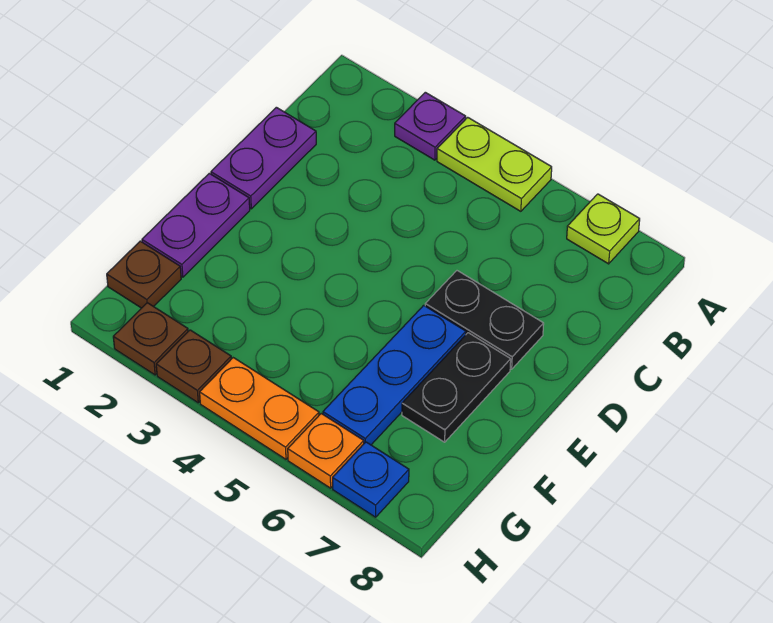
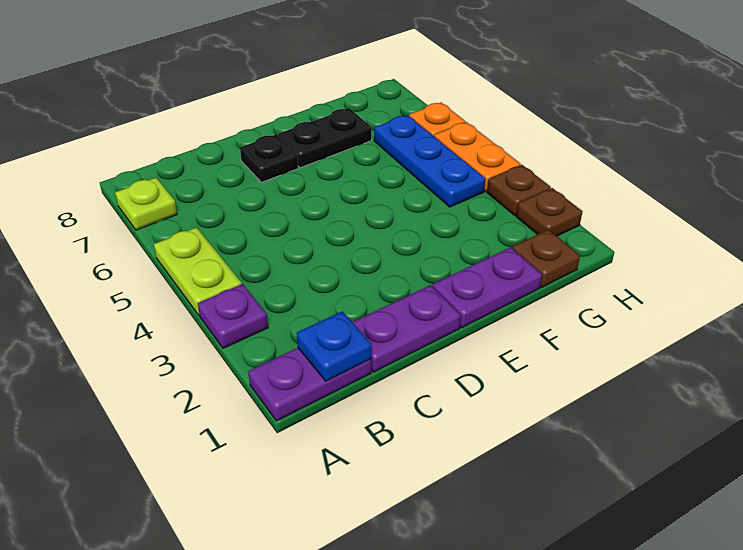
none -> purple plate A1:B1 level 1
black plate D6:D7 level 1 -> black plate D7 level 1
blue plate E6:G6 level 1 -> blue plate G4:G6 level 1
blue plate H7 level 1 -> blue plate B1 level 2

